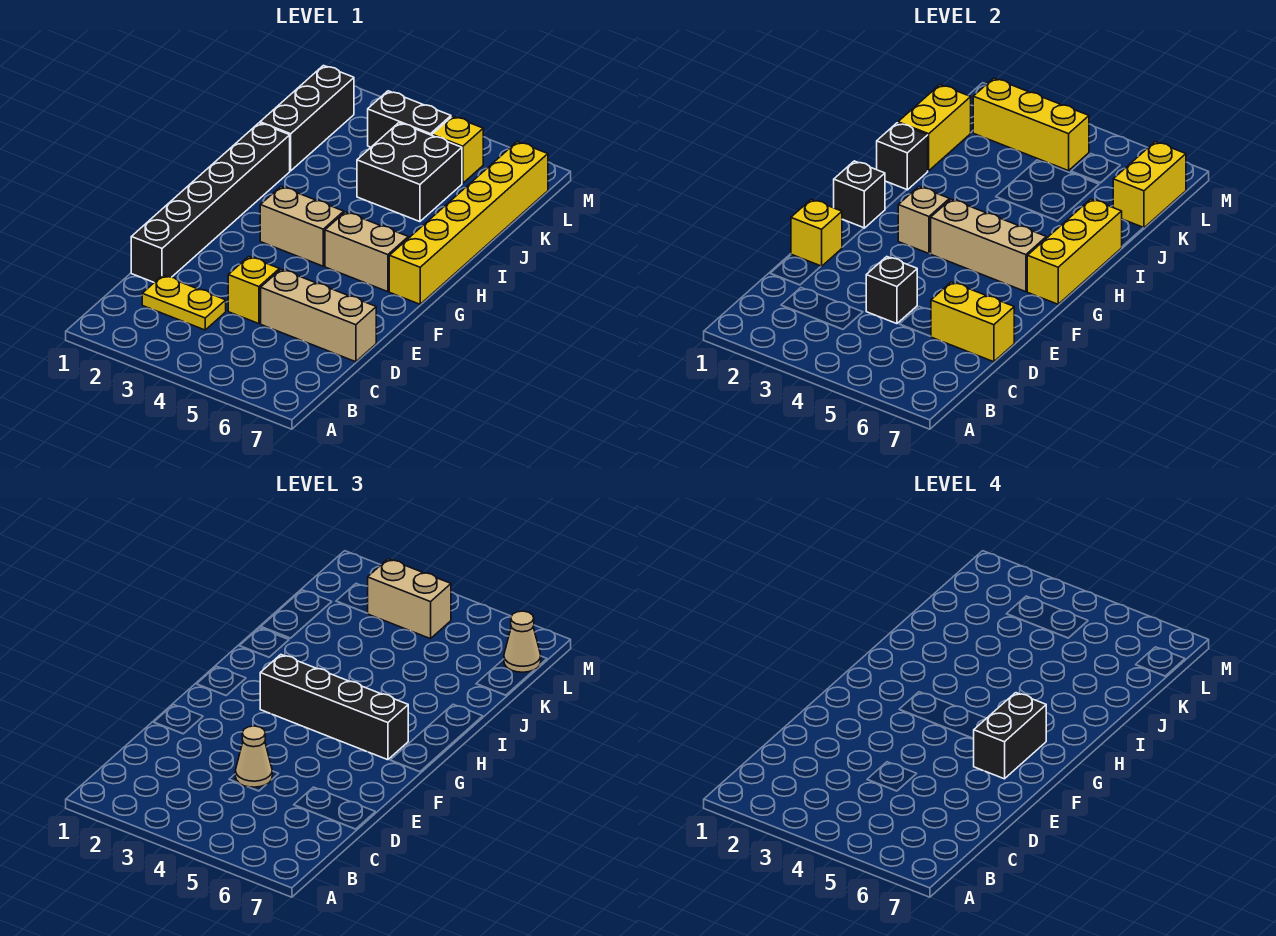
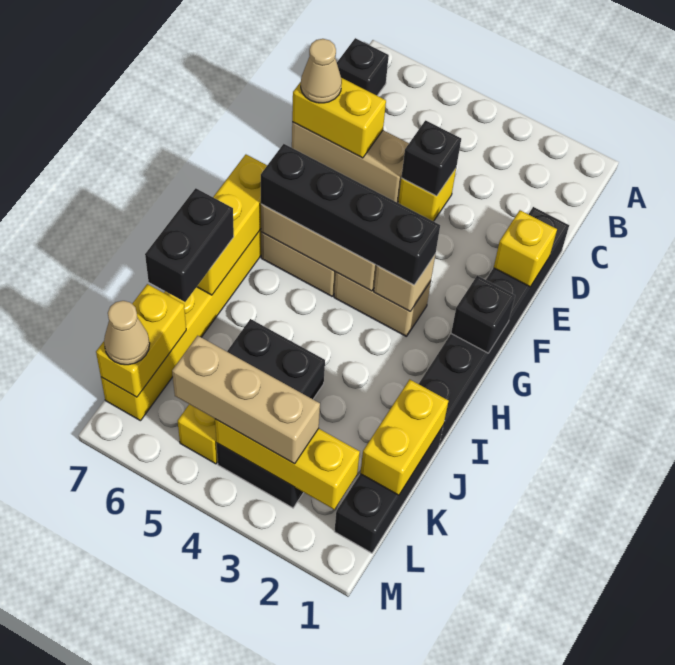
yellow plate C2:C3 level 1 -> none
tan cone D4 level 3 -> tan cone D7 level 3
black brick F6:G6 level 4 -> black brick I7:J7 level 3
black brick I1 level 2 -> black brick B7 level 1
tan brick L3:L4 level 3 -> tan brick L3:L5 level 3

